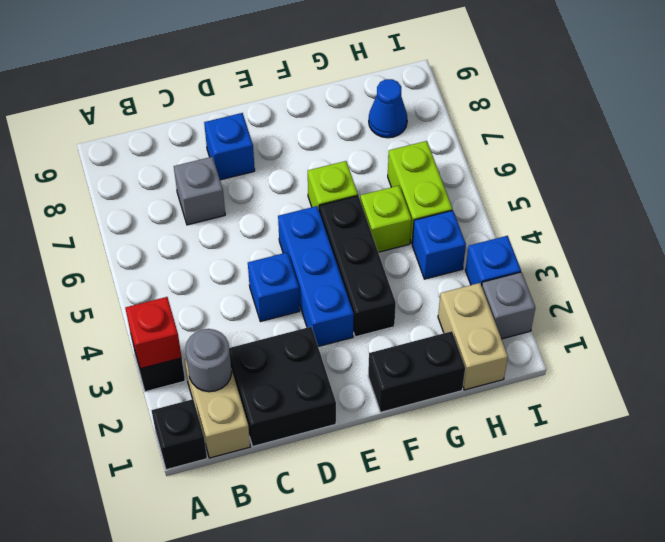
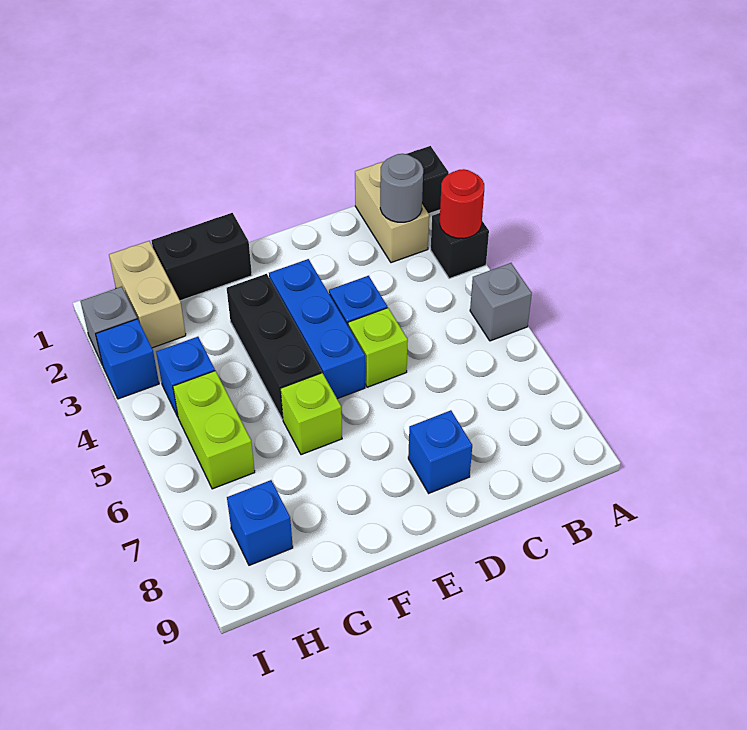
red brick A3 level 2 -> red round brick A3 level 2
black brick C1:D2 level 1 -> none
grey brick C7 level 1 -> grey brick A5 level 1
lime brick G5 level 1 -> lime brick D5 level 1
blue cone H8 level 1 -> blue brick H8 level 1

